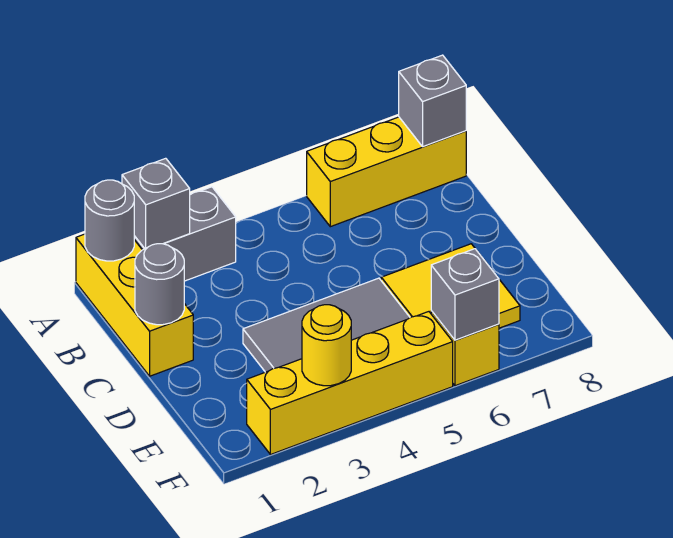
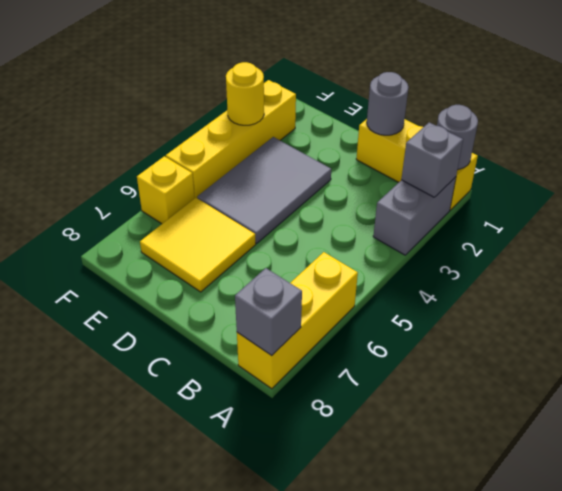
grey brick F6 level 2 -> none

